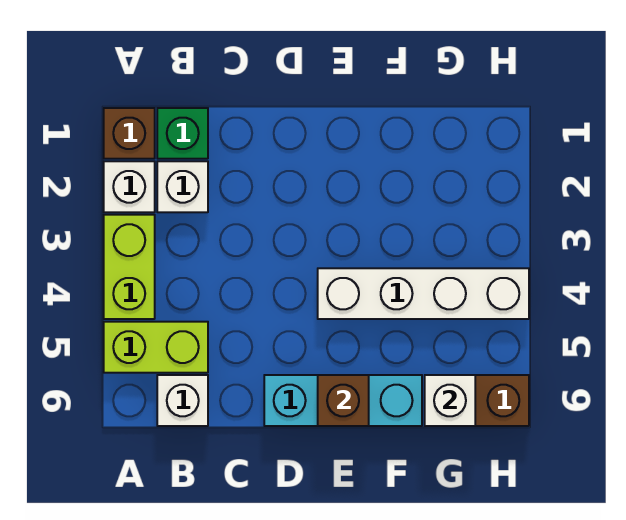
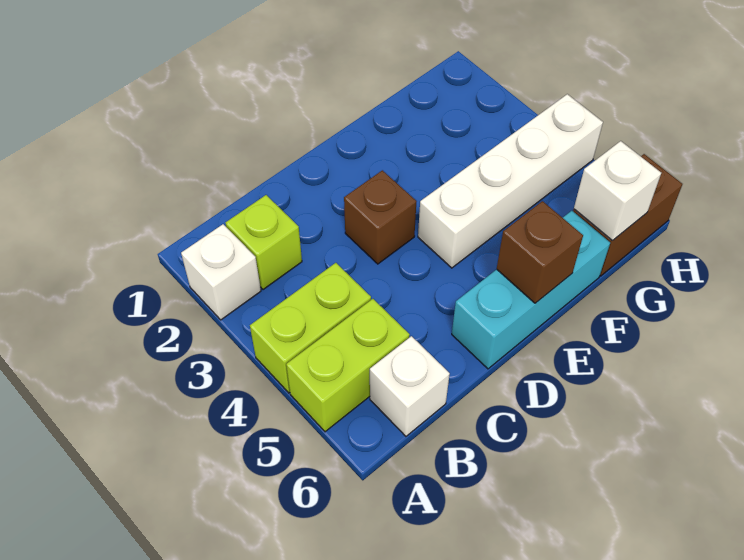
brown brick A1 level 1 -> brown brick D3 level 1
lime brick A3:A4 level 1 -> lime brick A4:B4 level 1
green brick B1 level 1 -> none
white brick B2 level 1 -> lime brick B2 level 1

